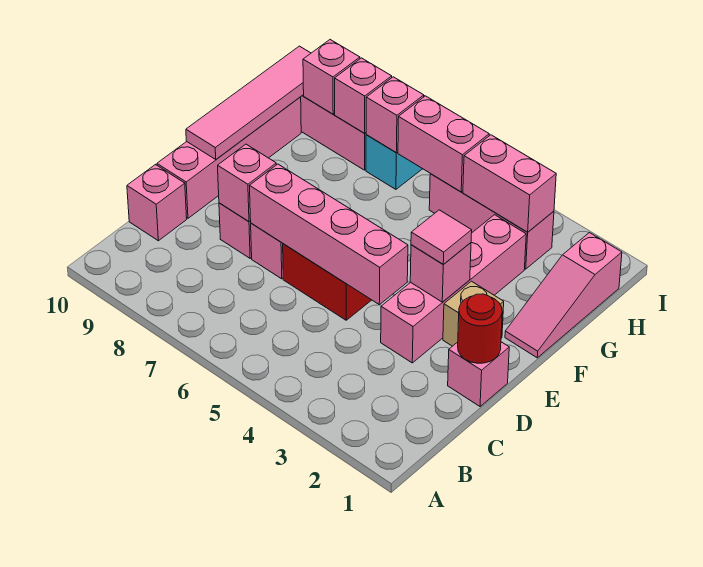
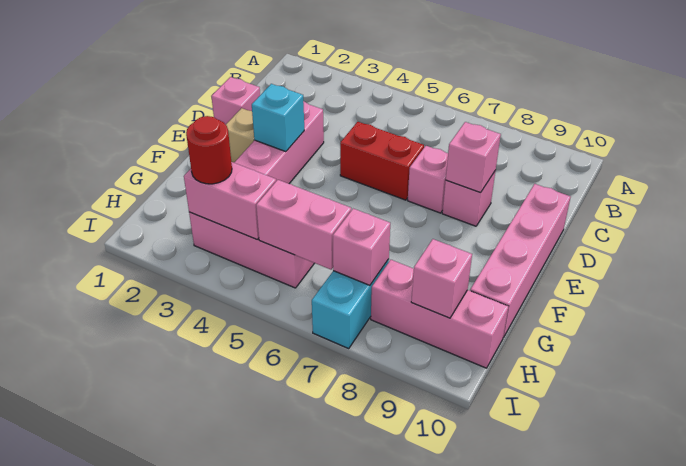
pink brick C10 level 1 -> none
red round brick D1 level 2 -> red round brick H3 level 3
pink brick D4:D7 level 2 -> none
pink brick E3 level 2 -> cyan brick E3 level 2
pink tile E3 level 3 -> none
pink tile E10:H10 level 2 -> none
pink slope F1:H1 level 1 top H -> none
pink brick H8 level 2 -> none

